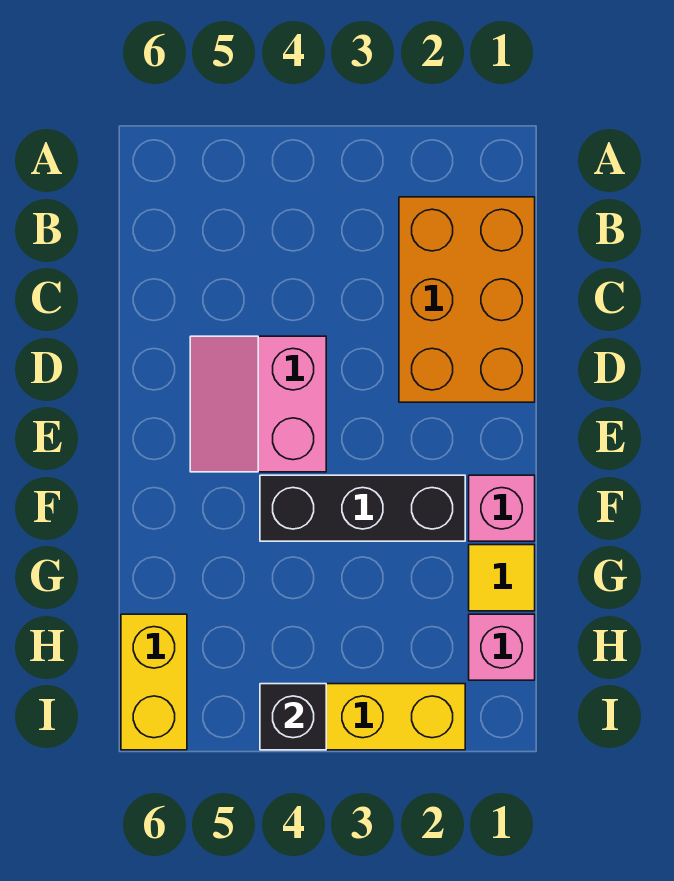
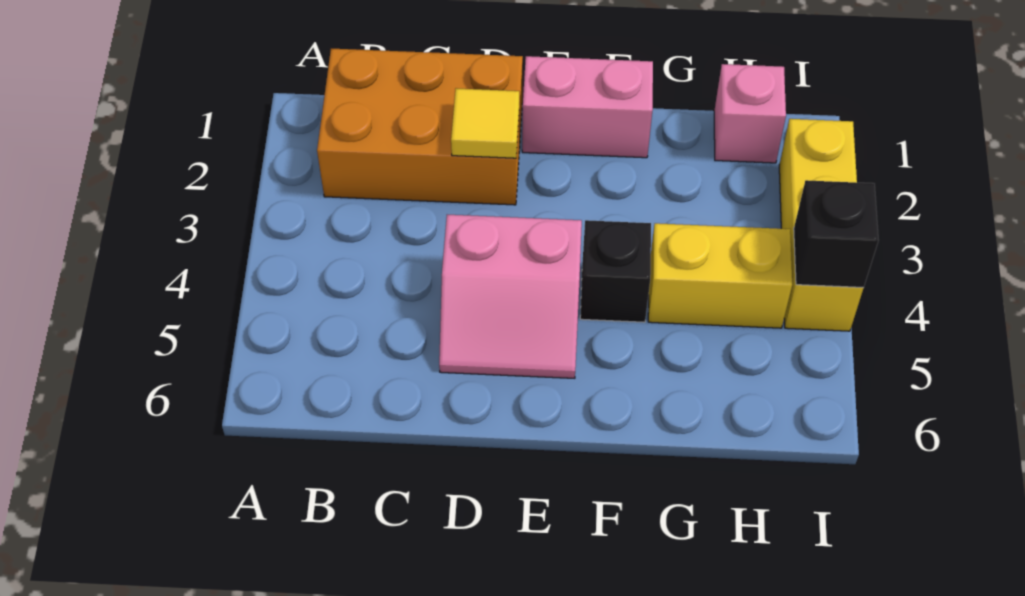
pink brick F1 level 1 -> pink brick E1:F1 level 1
black brick F2:F4 level 1 -> black brick F4 level 1
yellow tile G1 level 1 -> yellow tile D2 level 2
yellow brick H6:I6 level 1 -> yellow brick G4:H4 level 1

